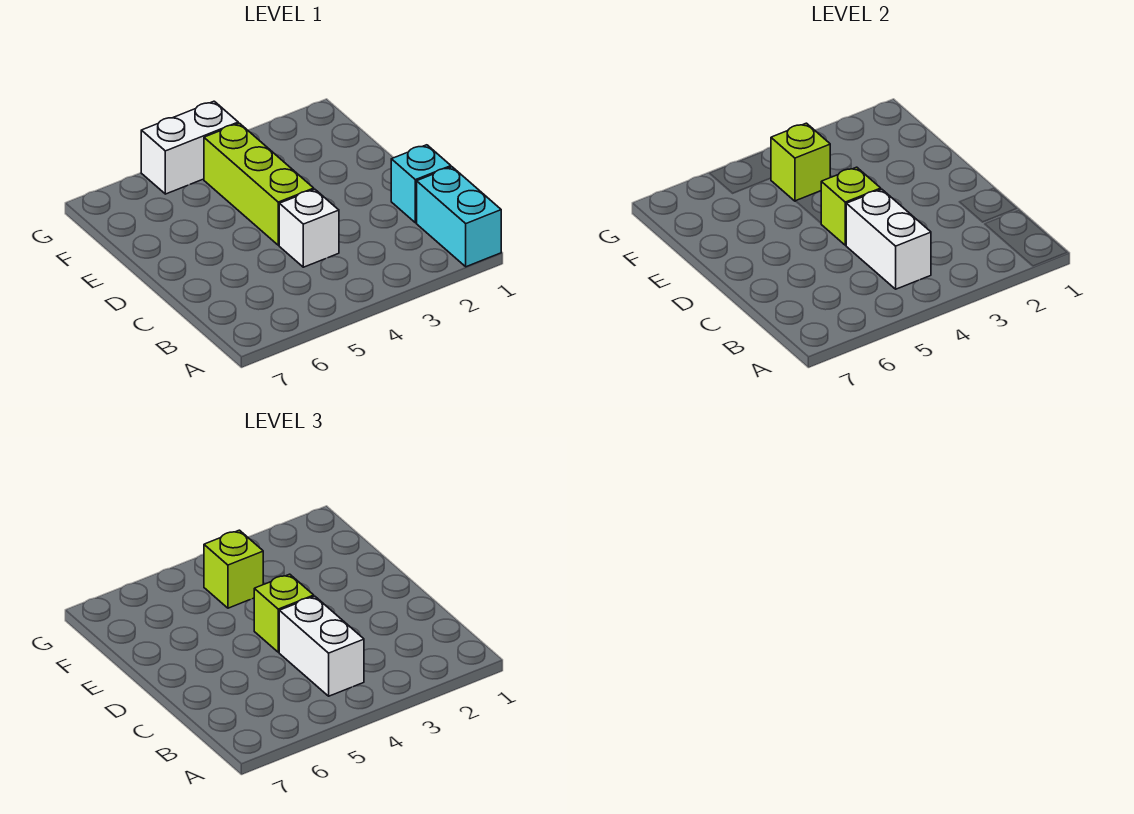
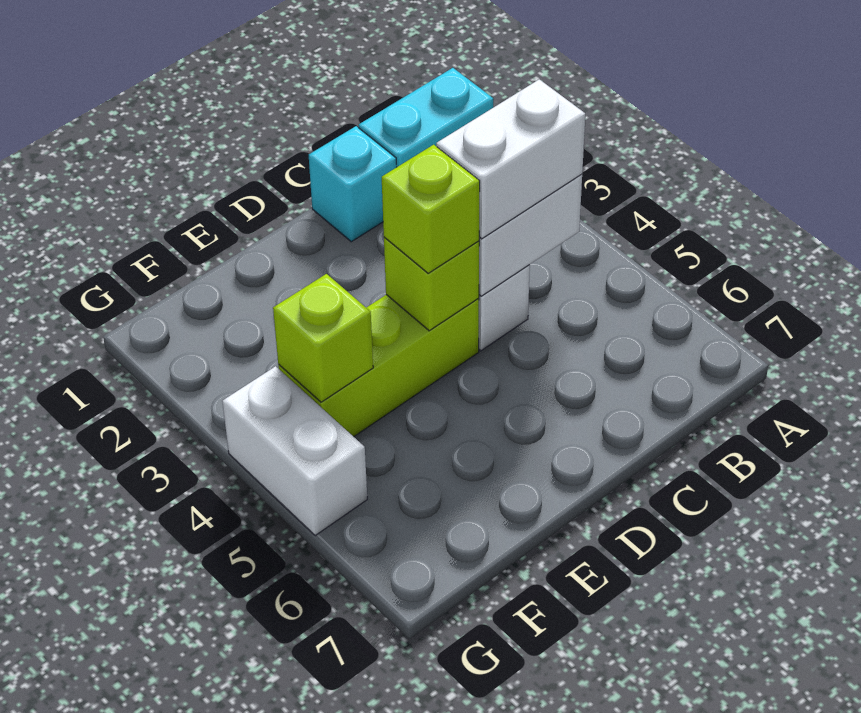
lime brick F4 level 3 -> none

